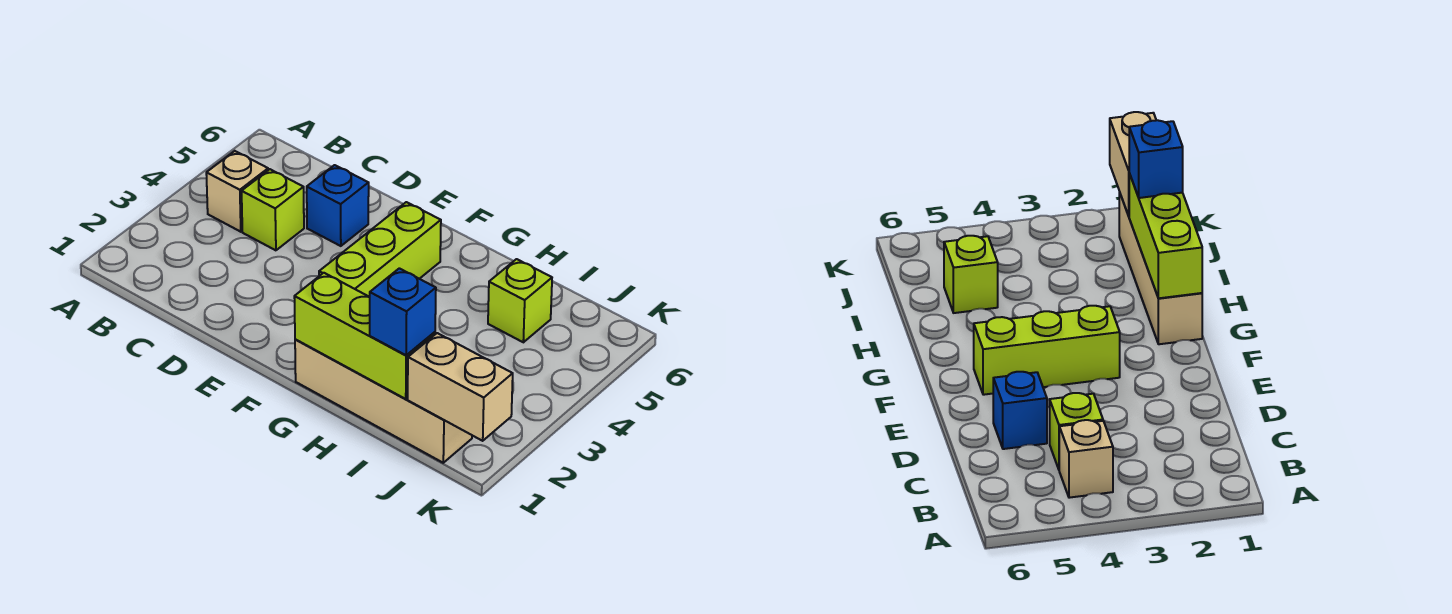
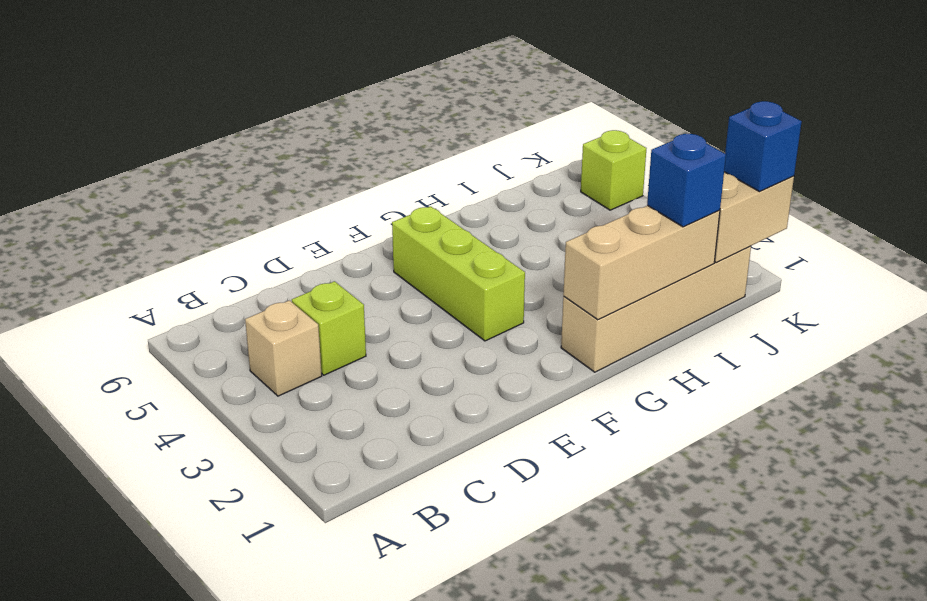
blue brick D5 level 1 -> blue brick K1 level 3
lime brick G1:I1 level 2 -> tan brick G1:I1 level 2
lime brick I5 level 1 -> lime brick K5 level 1

